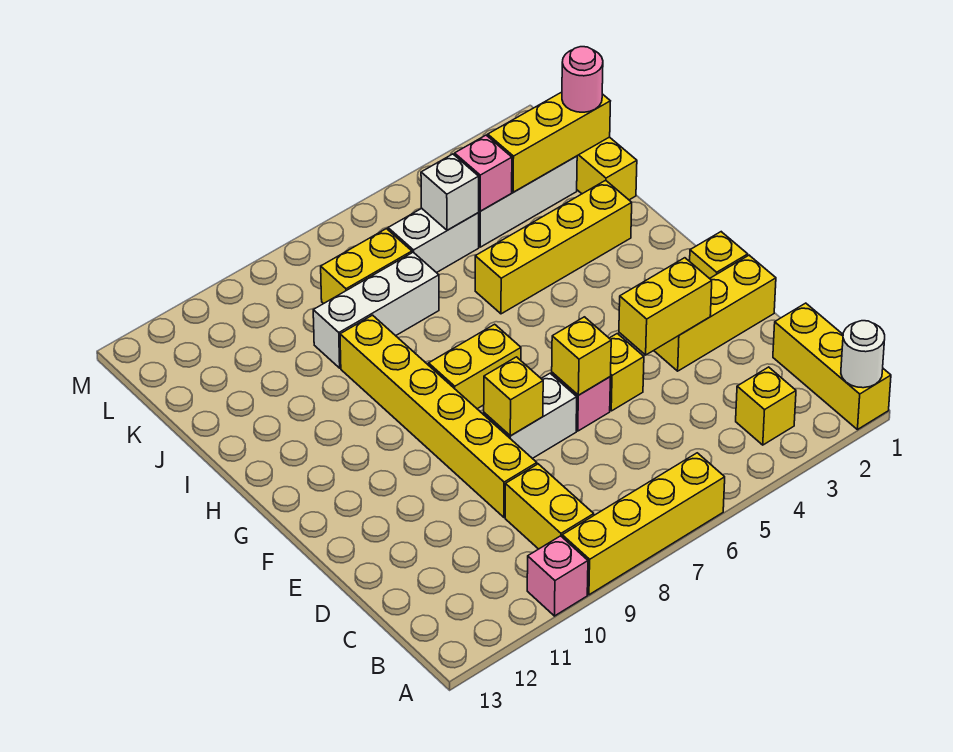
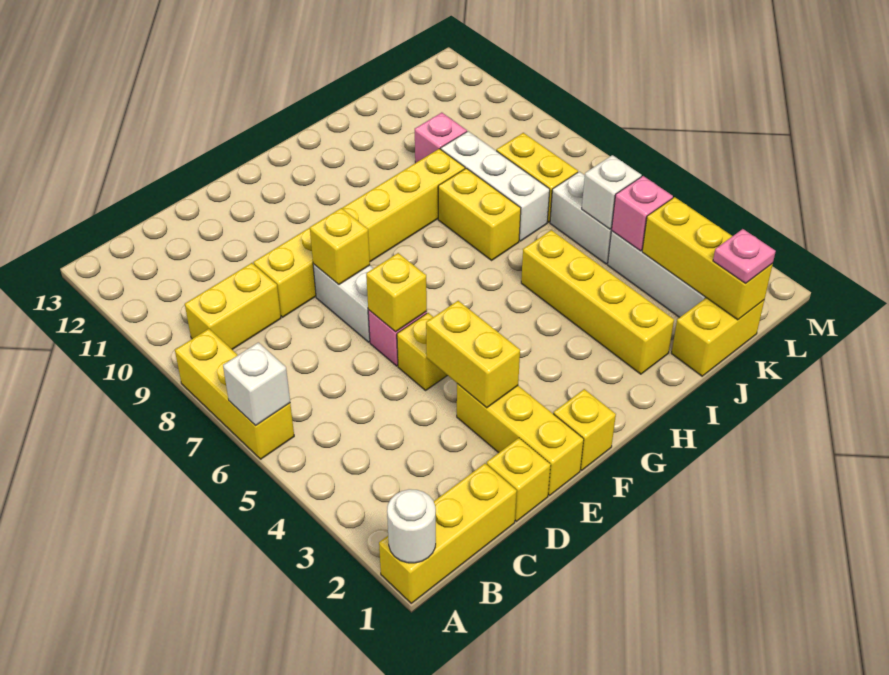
yellow brick A6:A9 level 1 -> yellow brick A6:A8 level 1
none -> white brick A6 level 2
pink brick A10 level 1 -> pink brick J10 level 1
yellow brick B3 level 1 -> yellow brick D1 level 1
yellow brick G7:G8 level 1 -> yellow brick I7:I8 level 1
pink round brick K1 level 3 -> pink plate K1 level 3

